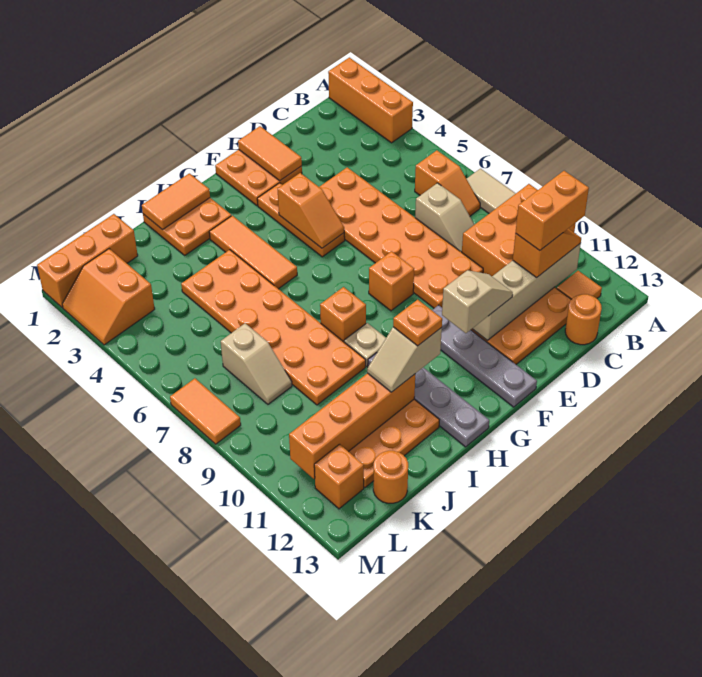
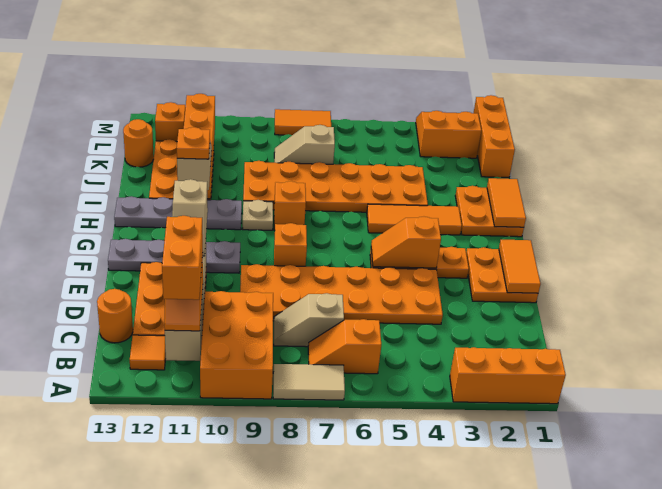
orange tile E1:E2 level 2 -> orange tile E1:F1 level 2

